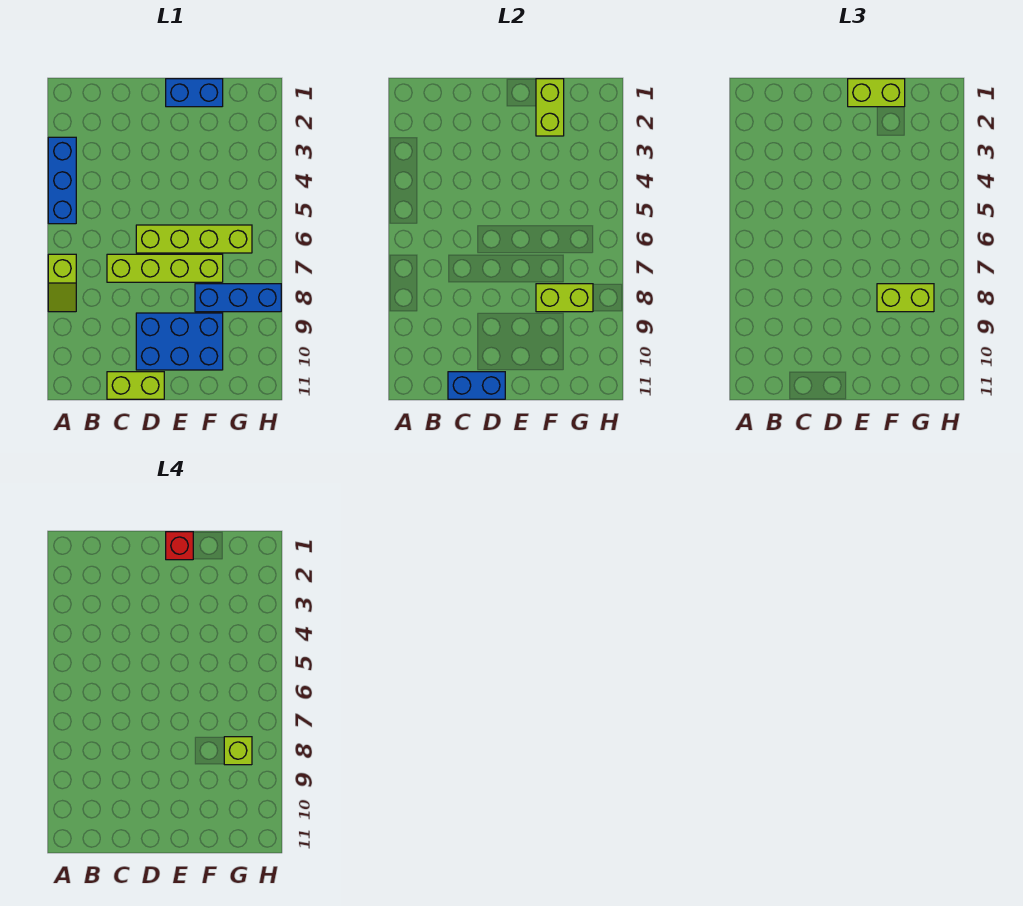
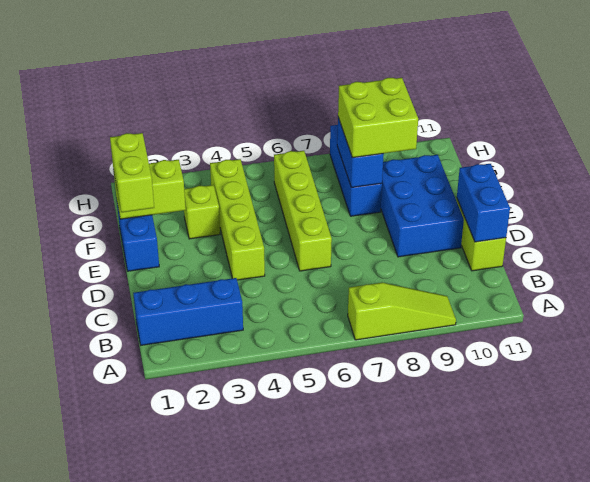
blue brick A3:A5 level 1 -> blue brick B1:B3 level 1
lime slope A7:A8 level 1 top 7 -> lime slope A7:A9 level 1 top 7
lime brick C7:F7 level 1 -> lime brick D4:G4 level 1
red brick E1 level 4 -> none
lime brick F8:G8 level 2 -> blue brick F8:G8 level 2
lime brick F8:G8 level 3 -> lime brick F8:G9 level 3
lime brick G8 level 4 -> lime brick F3 level 1

